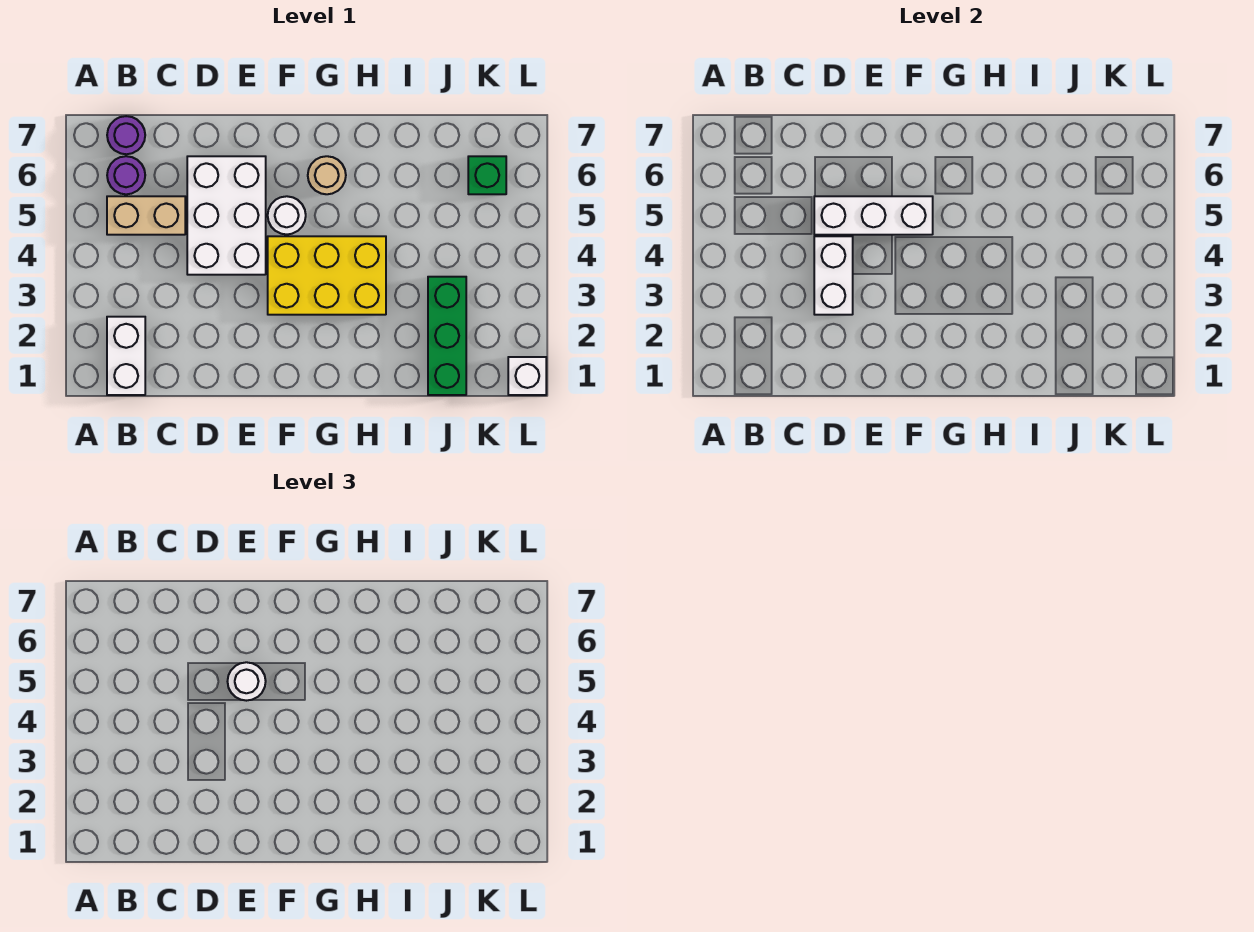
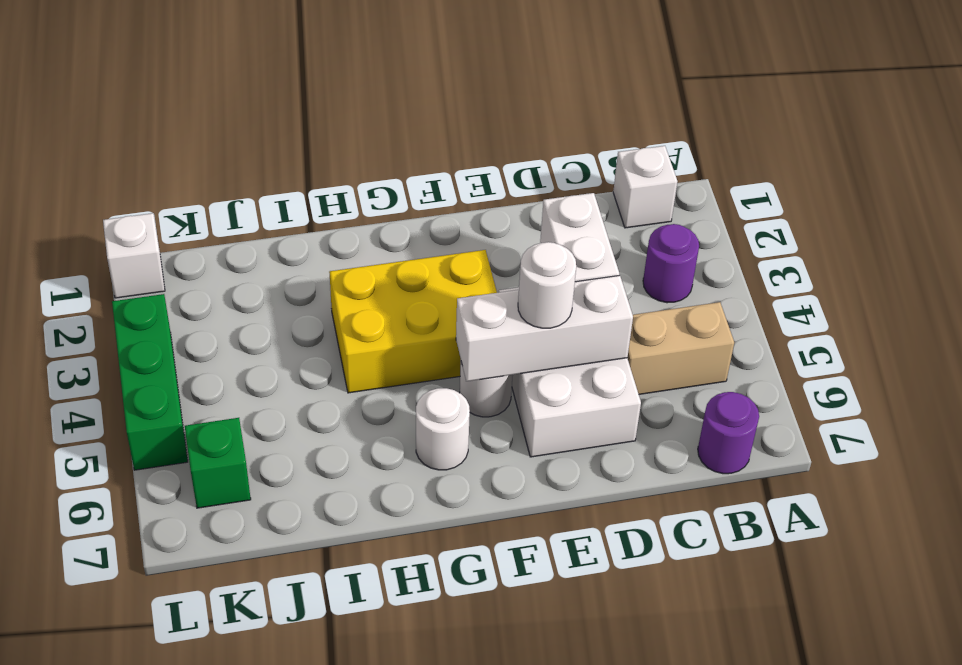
white brick B1:B2 level 1 -> white brick B1 level 1
purple round brick B6 level 1 -> purple round brick B3 level 1
tan round brick G6 level 1 -> white round brick G6 level 1
green brick J1:J3 level 1 -> green brick L3:L5 level 1

